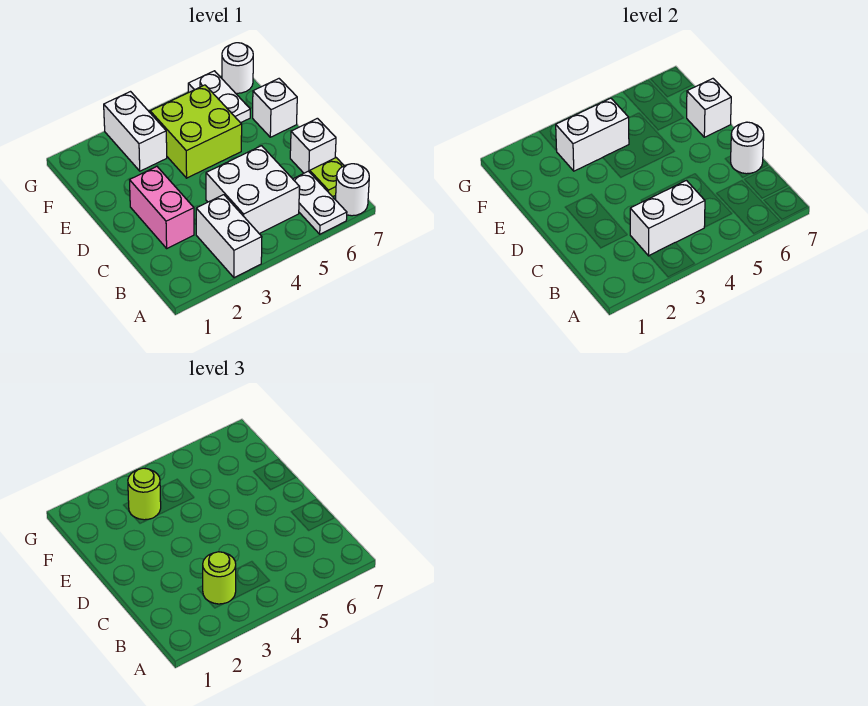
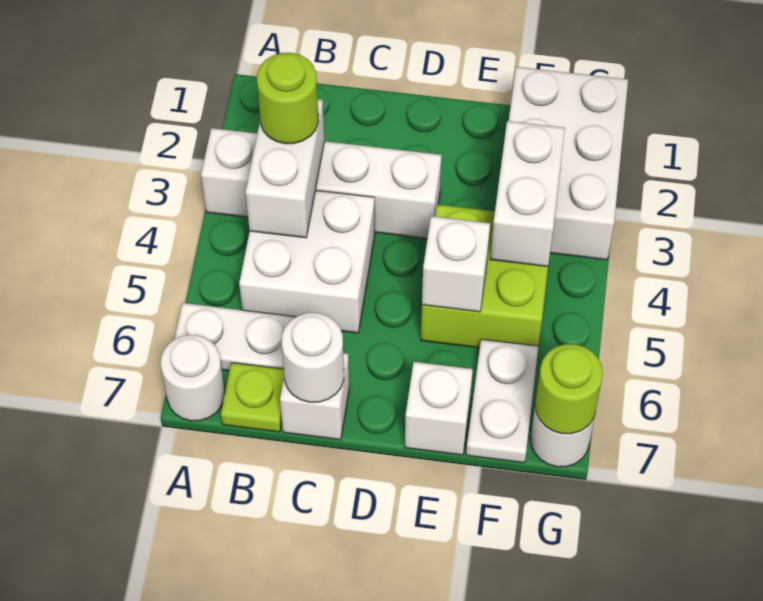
white brick A3:B3 level 1 -> white brick A3:D3 level 1
pink brick C2:D2 level 1 -> none
white brick E7 level 2 -> white brick E5 level 2
white brick F3:G3 level 1 -> white brick F1:G3 level 1
lime round brick F3 level 3 -> lime round brick G7 level 2
white plate F6:G6 level 1 -> white plate F6:F7 level 1

